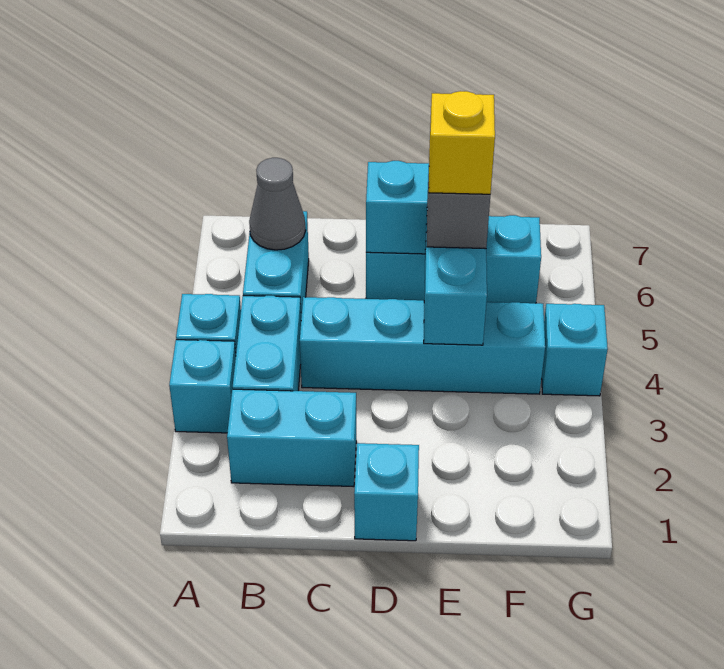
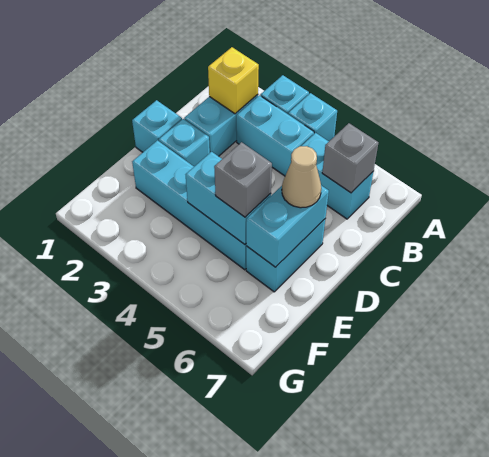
grey cone B6 level 2 -> grey brick B6 level 2
cyan brick C4:F4 level 1 -> cyan brick E2:E5 level 1
cyan brick D6:F6 level 1 -> cyan brick D6:E6 level 1
none -> tan cone D6 level 3
yellow brick E5 level 4 -> yellow brick B2 level 2
cyan brick G4 level 1 -> cyan brick D2 level 1

